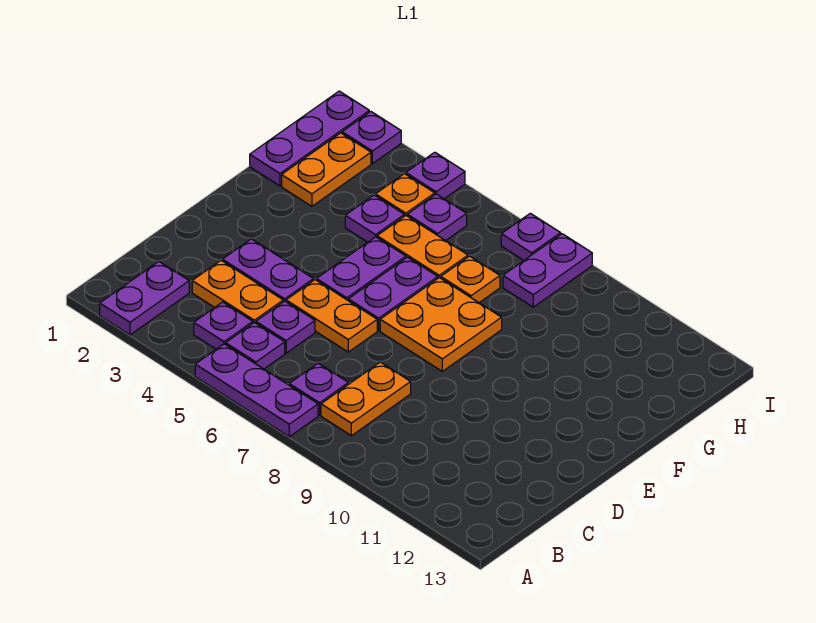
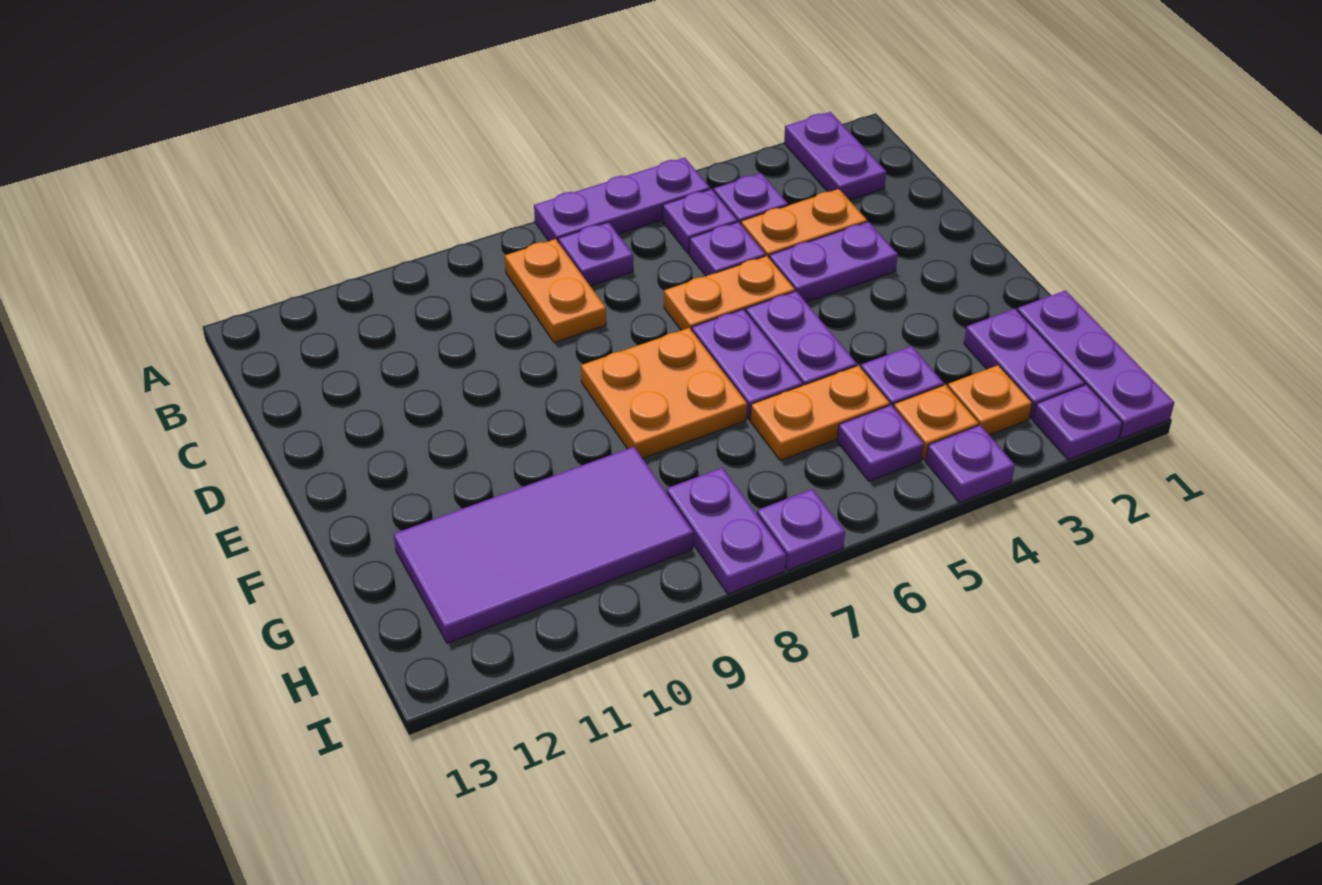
orange plate G2:H2 level 1 -> purple plate G2:H2 level 1
orange plate G7 level 1 -> orange plate H3 level 1
none -> purple tile G9:H12 level 1

